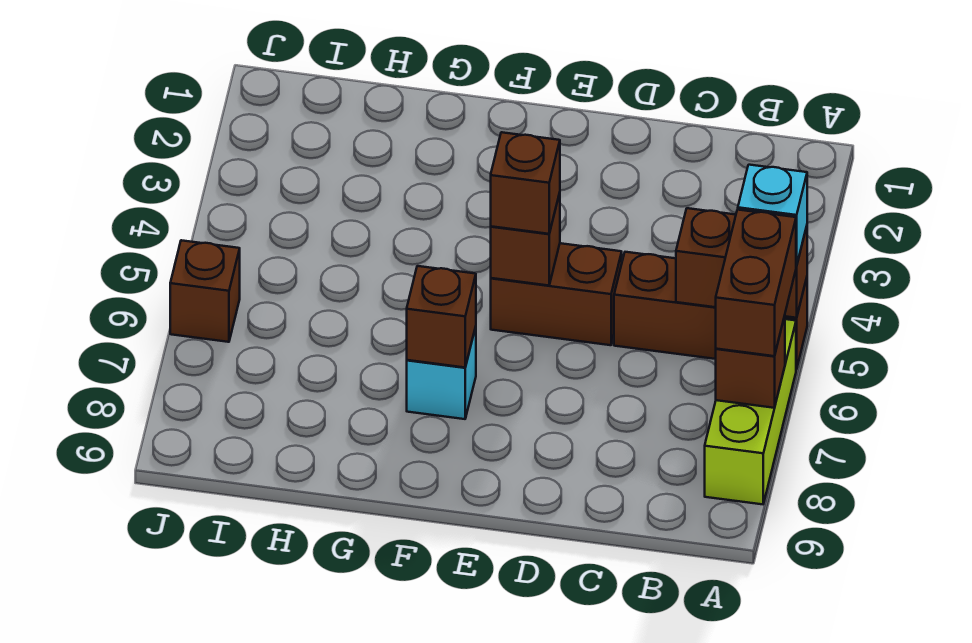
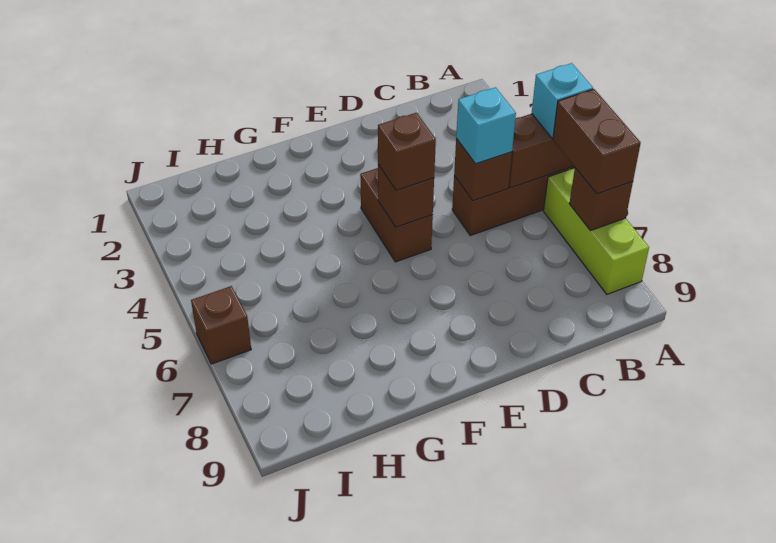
brown brick D5:E5 level 1 -> brown brick E4:E5 level 1
cyan brick F7 level 1 -> cyan brick C5 level 3
brown brick F7 level 2 -> brown brick C5 level 2

